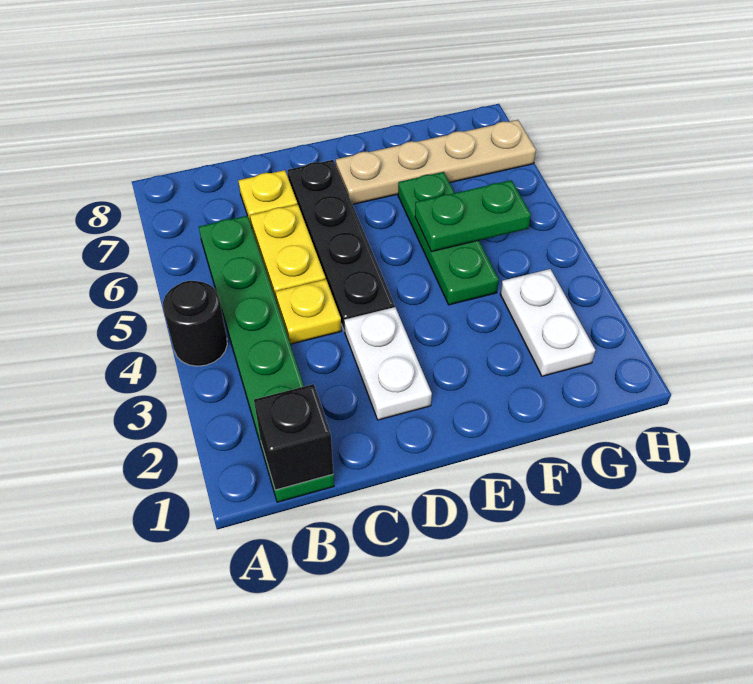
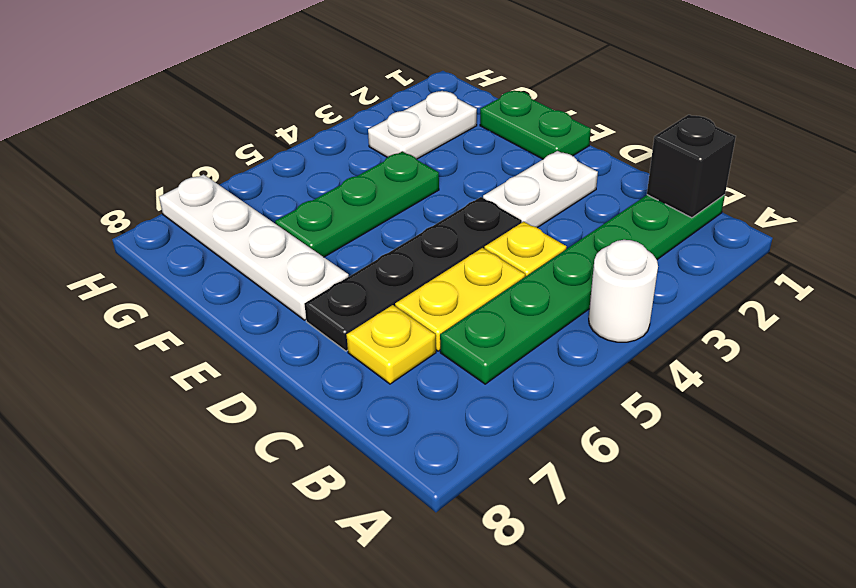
black round brick A4 level 1 -> white round brick A4 level 1
tan plate E7:H7 level 1 -> white plate E7:H7 level 1
green plate F5:G5 level 2 -> green plate E1:F1 level 1

